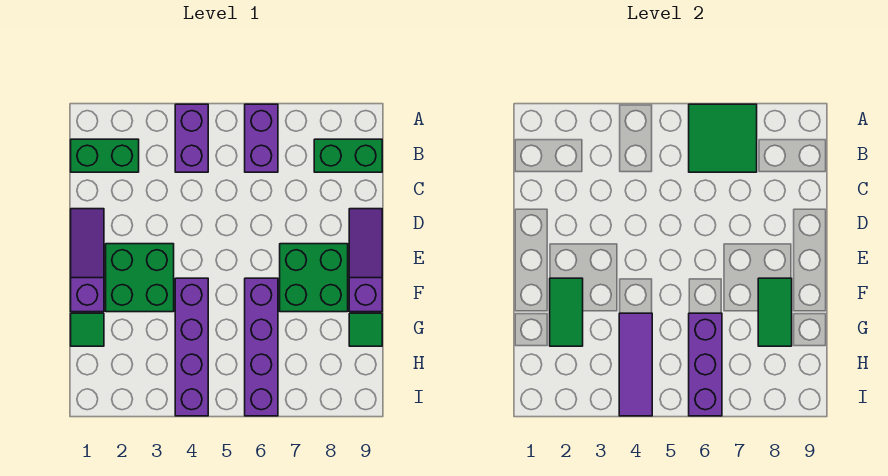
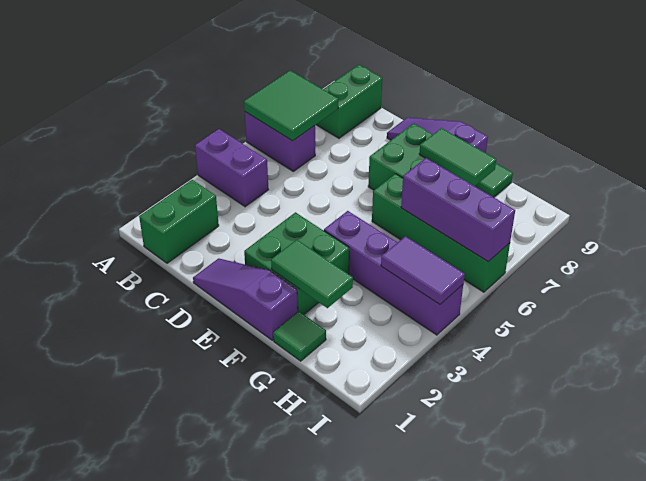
purple brick F6:I6 level 1 -> green brick F6:I6 level 1
purple tile G4:I4 level 2 -> purple tile H4:I4 level 2

